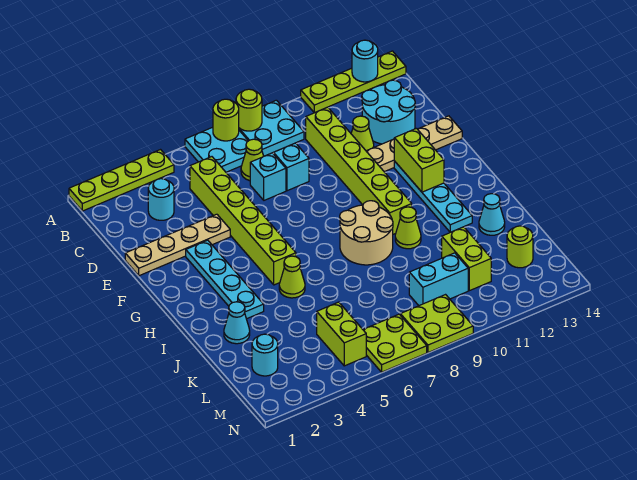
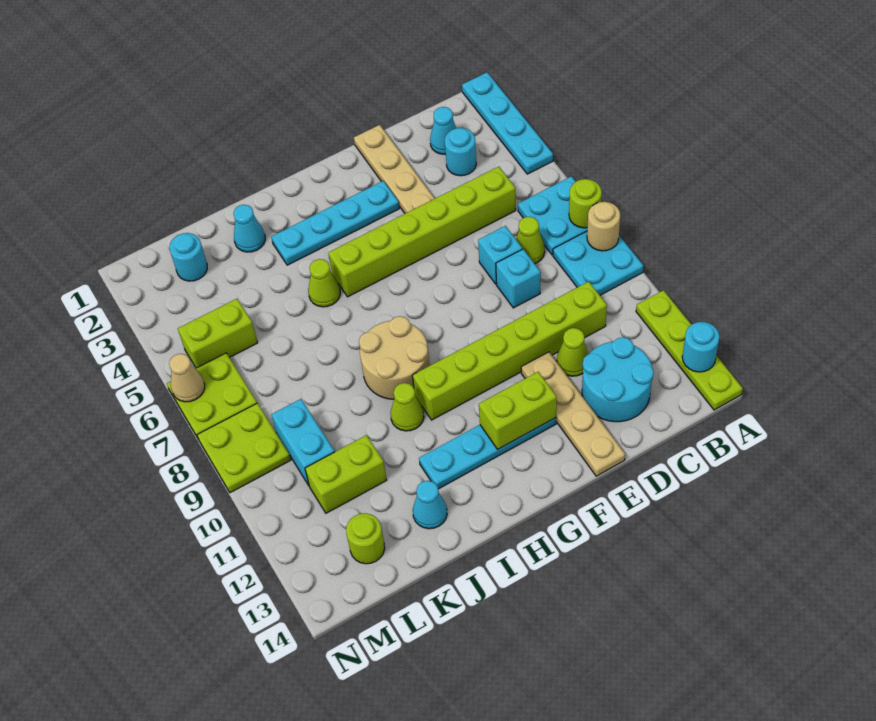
lime plate A1:A4 level 1 -> cyan plate A1:A4 level 1
lime round brick A8 level 2 -> tan round brick A8 level 2
none -> cyan cone C2 level 1
none -> tan cone N6 level 2

